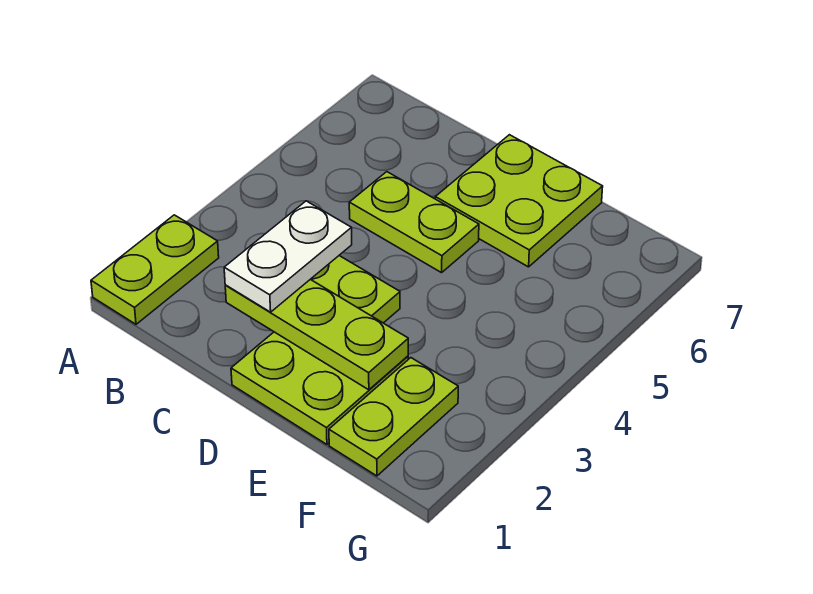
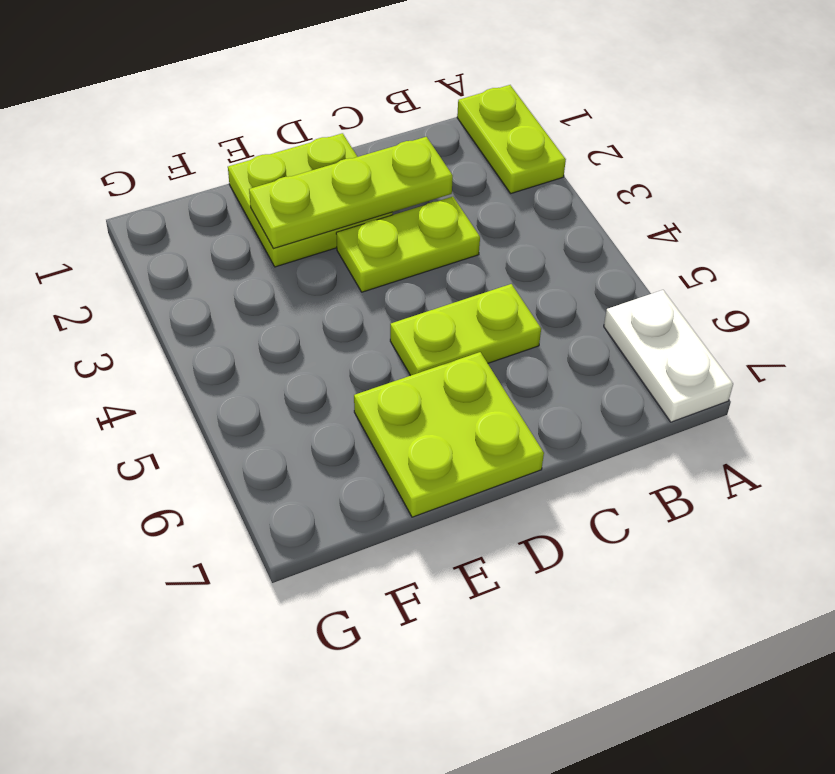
white plate C2:C3 level 3 -> white plate A6:A7 level 1
lime plate F1:F2 level 1 -> none

